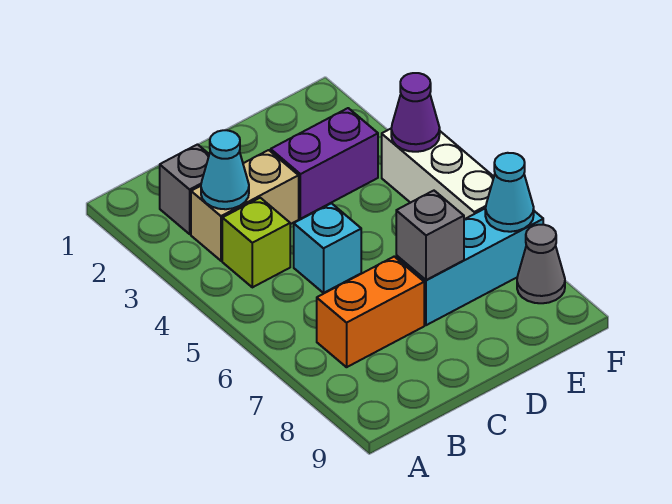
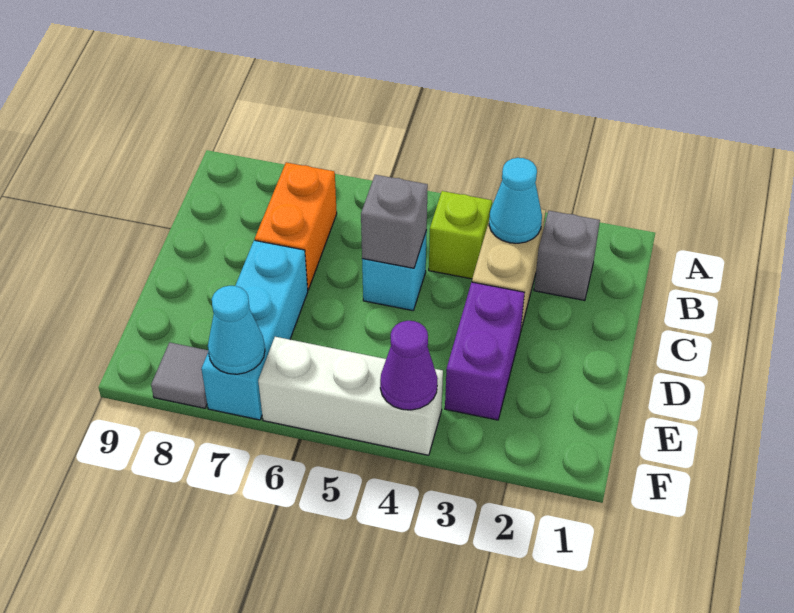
grey brick D7 level 2 -> grey brick C5 level 2
grey cone F8 level 1 -> grey tile F8 level 1

